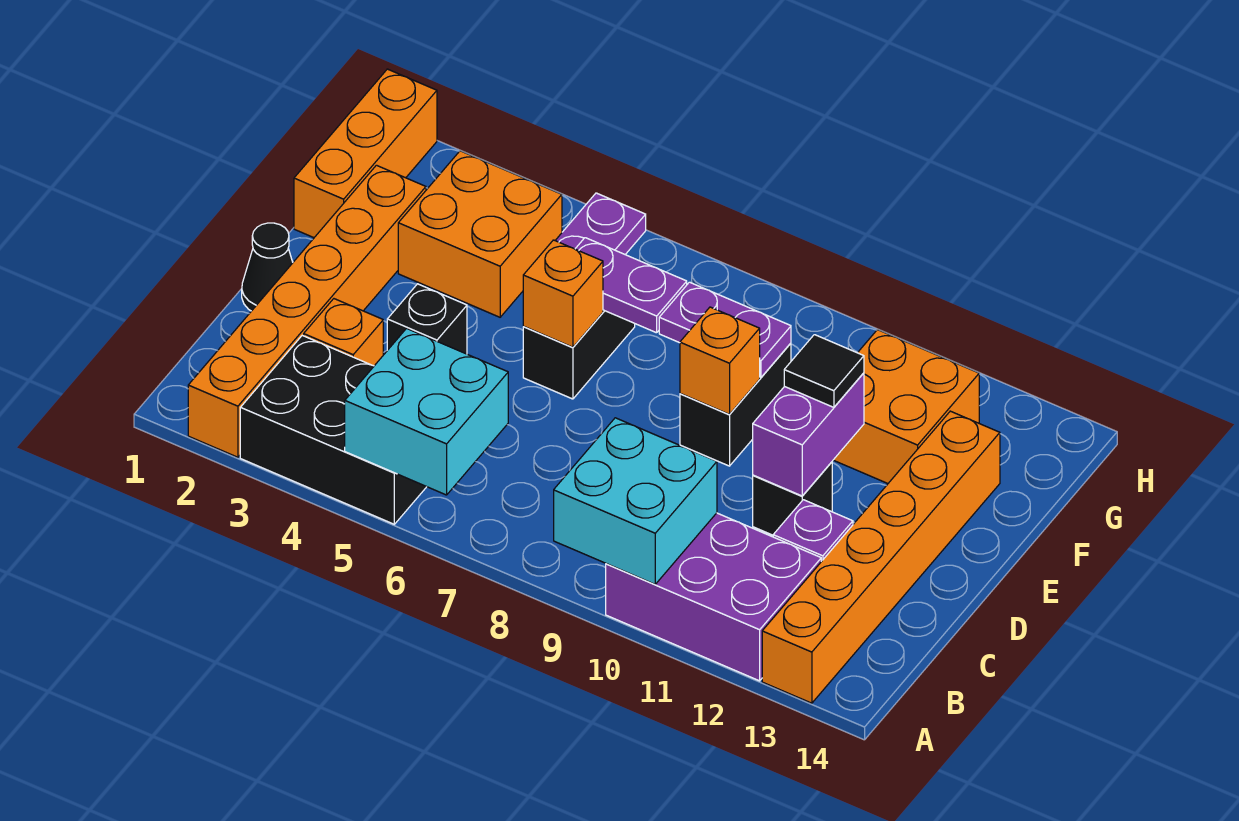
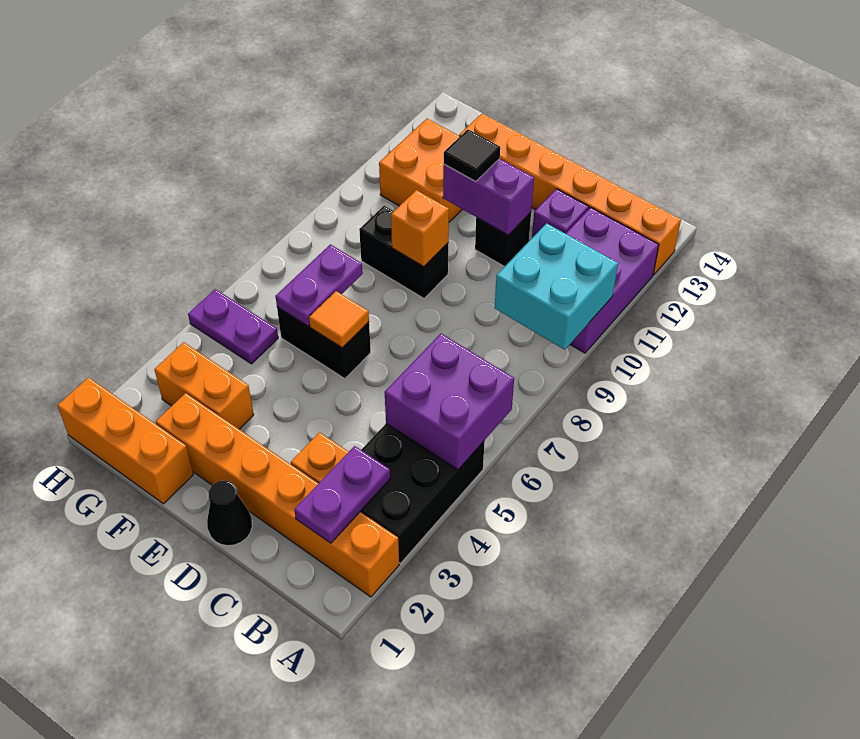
cyan brick A5:B6 level 2 -> purple brick A5:B6 level 2
black brick D4 level 1 -> none
orange brick E6 level 2 -> orange tile E6 level 2
orange brick F3:G4 level 1 -> orange brick F3:G3 level 1
purple plate F8:F9 level 2 -> purple plate B2:B3 level 2

